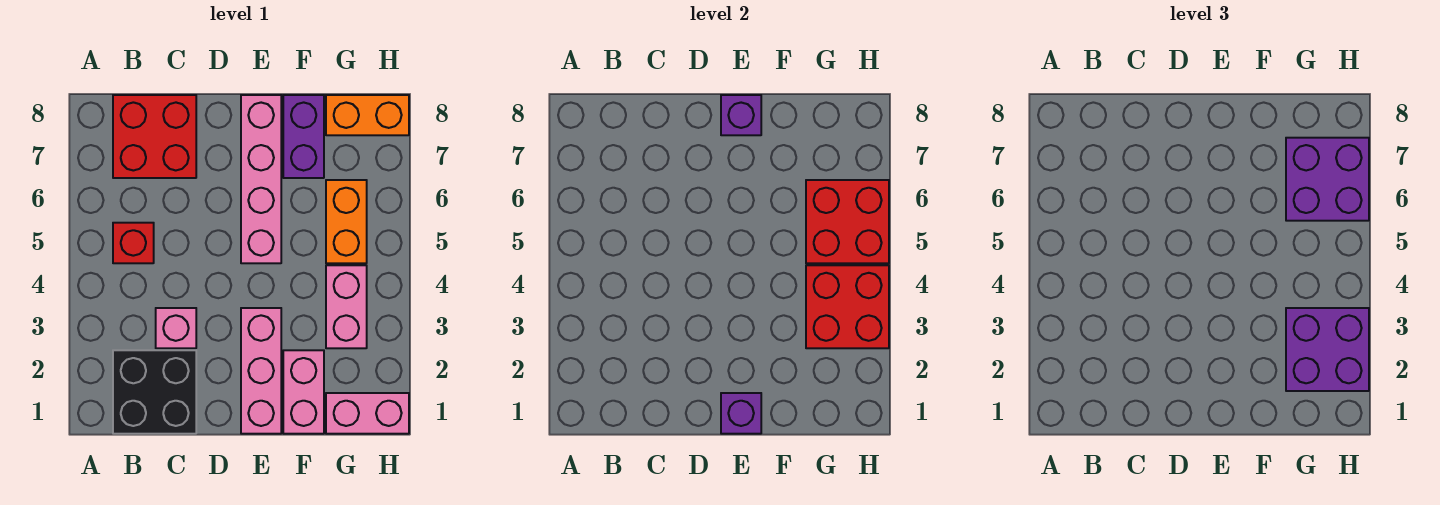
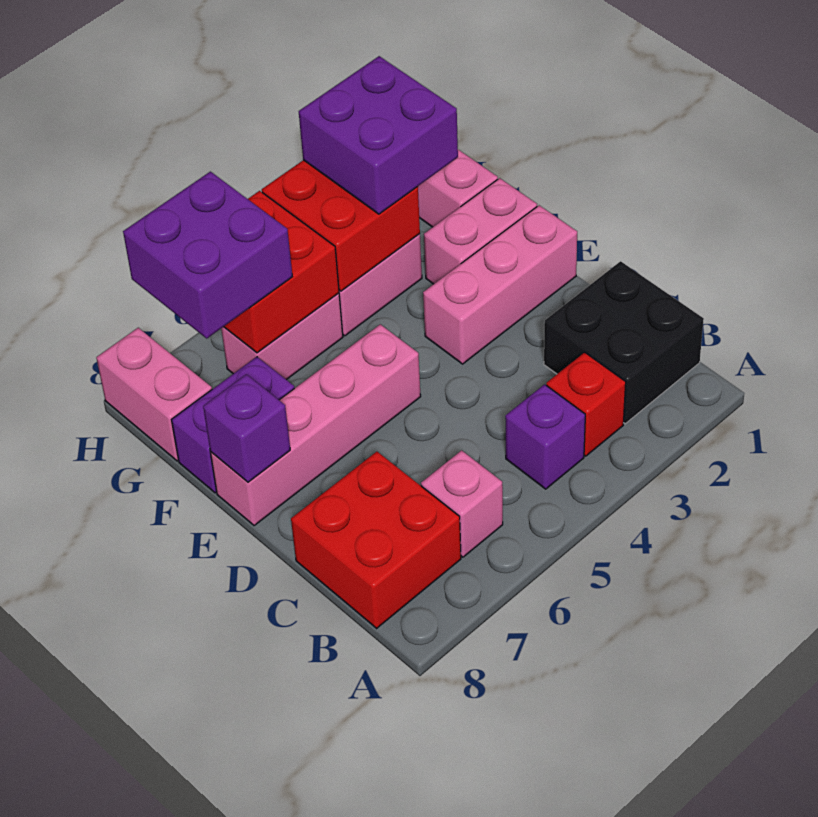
red brick B5 level 1 -> red brick B3 level 1
pink brick C3 level 1 -> pink brick B6 level 1
purple brick E1 level 2 -> purple brick B4 level 1
orange brick G5:G6 level 1 -> pink brick G5:G6 level 1
orange brick G8:H8 level 1 -> pink brick G8:H8 level 1

